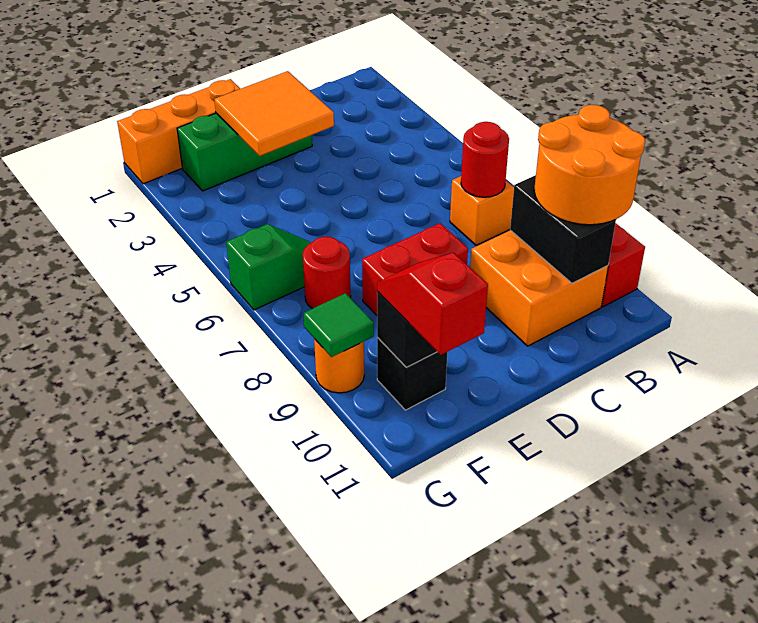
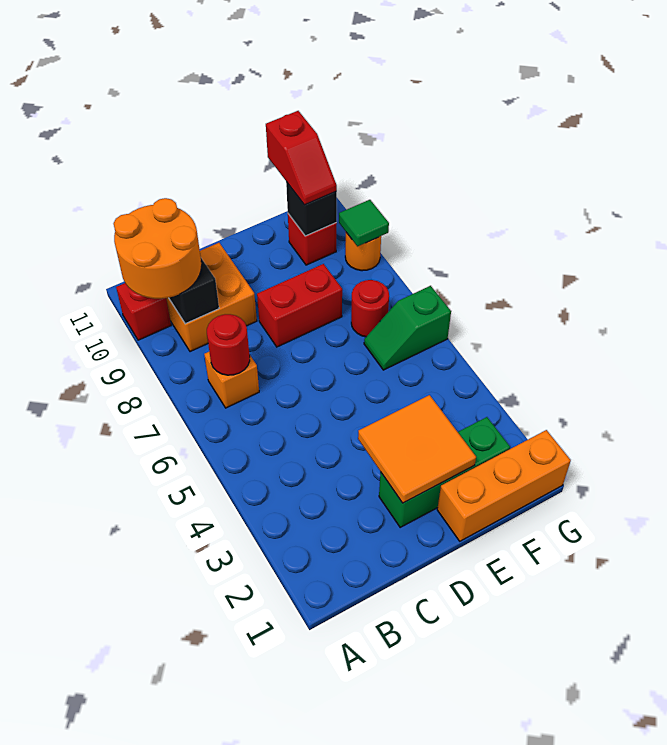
black brick F10 level 1 -> red brick F10 level 1

